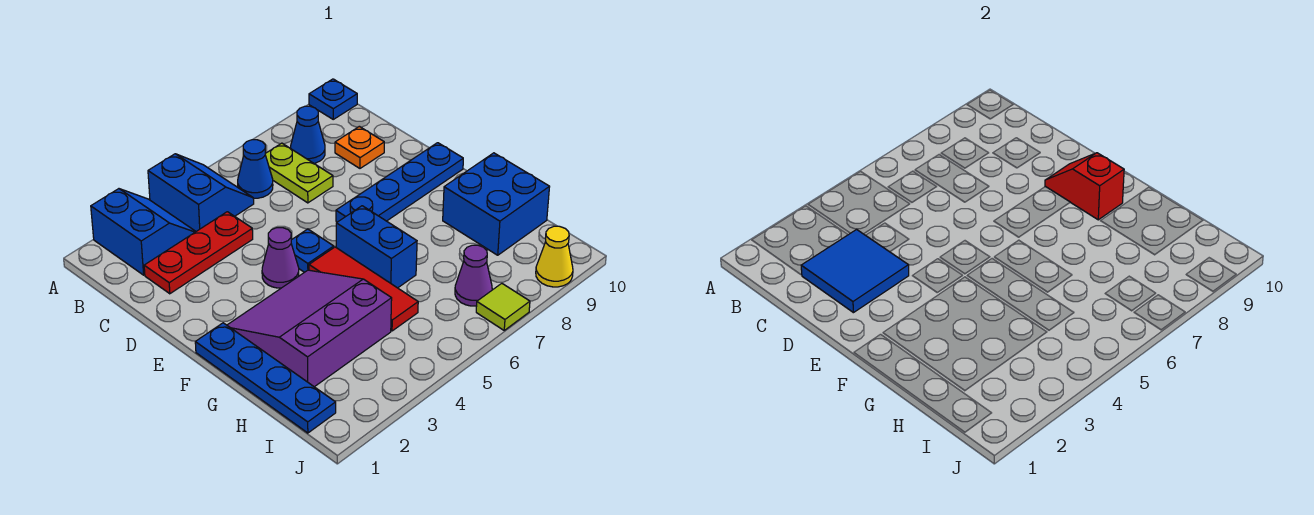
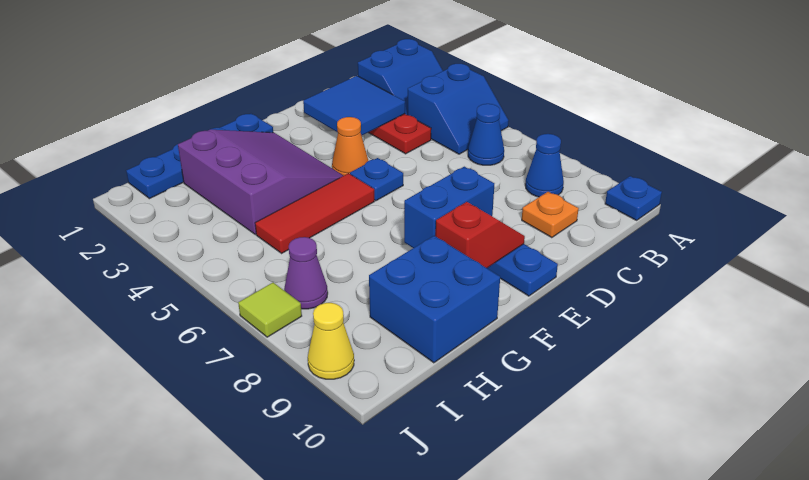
lime plate B7:C7 level 1 -> none
purple cone E4 level 1 -> orange cone E4 level 1
blue brick F6:G6 level 1 -> blue brick E8:F8 level 2

